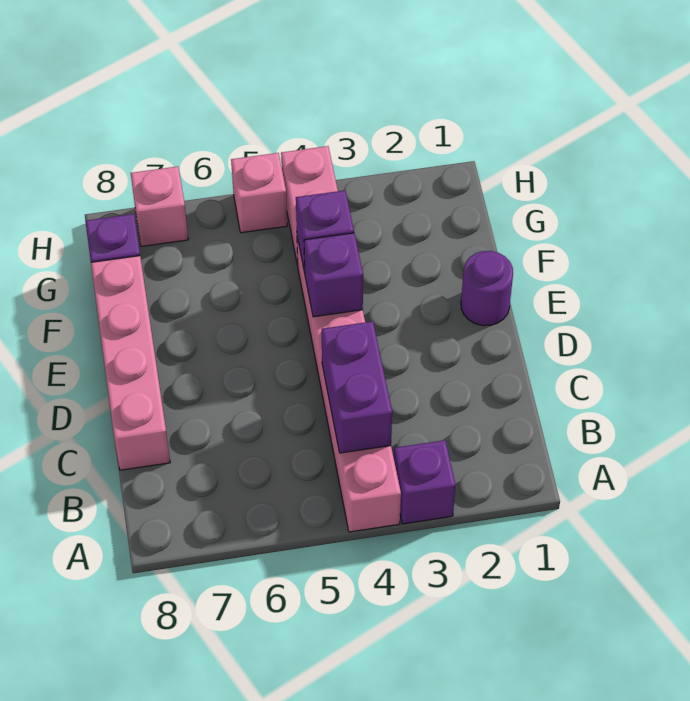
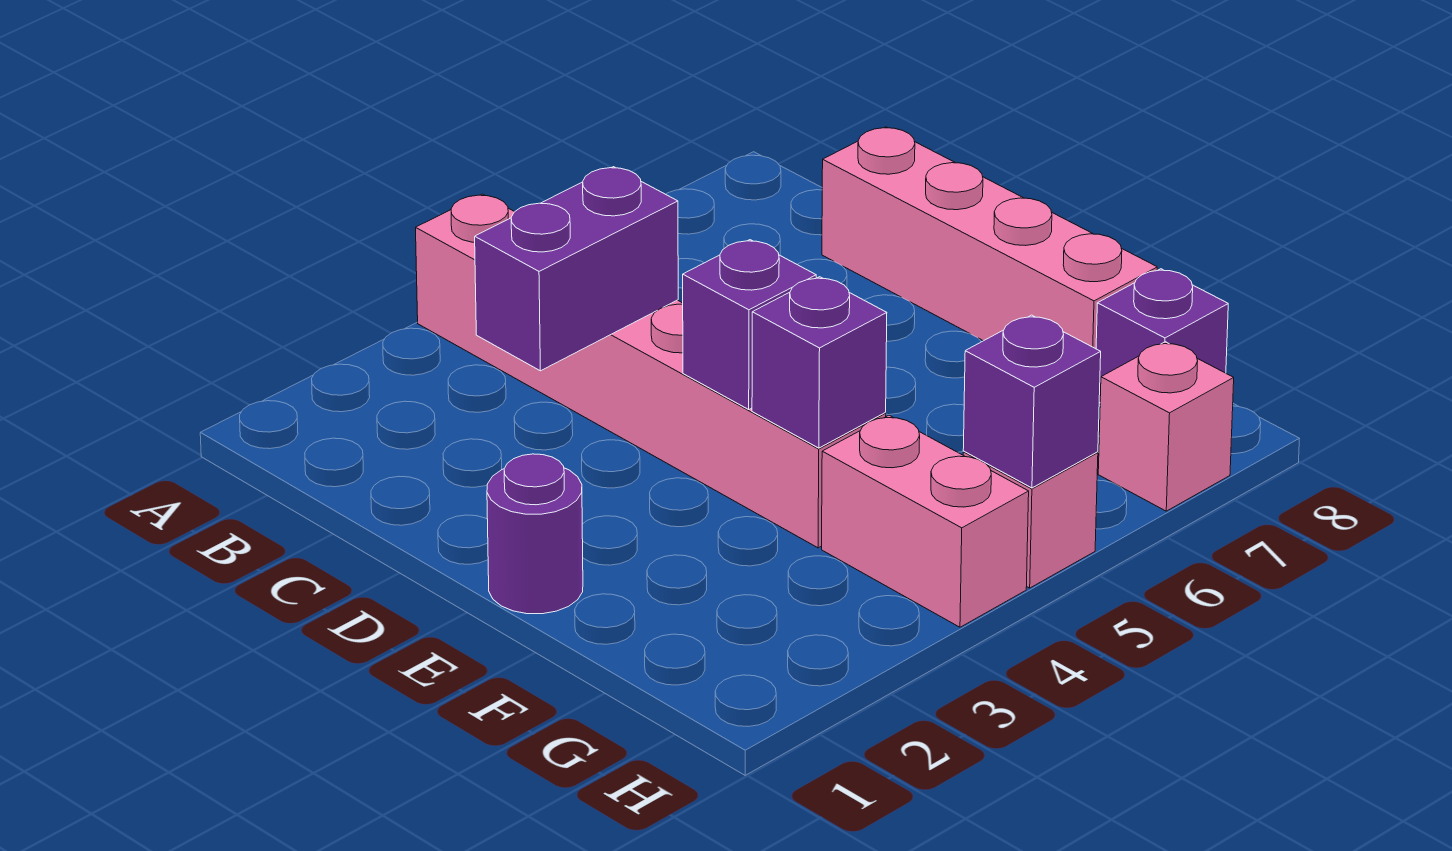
purple brick A3 level 1 -> purple brick H5 level 2
purple brick B4:C4 level 2 -> purple brick C3:C4 level 2

